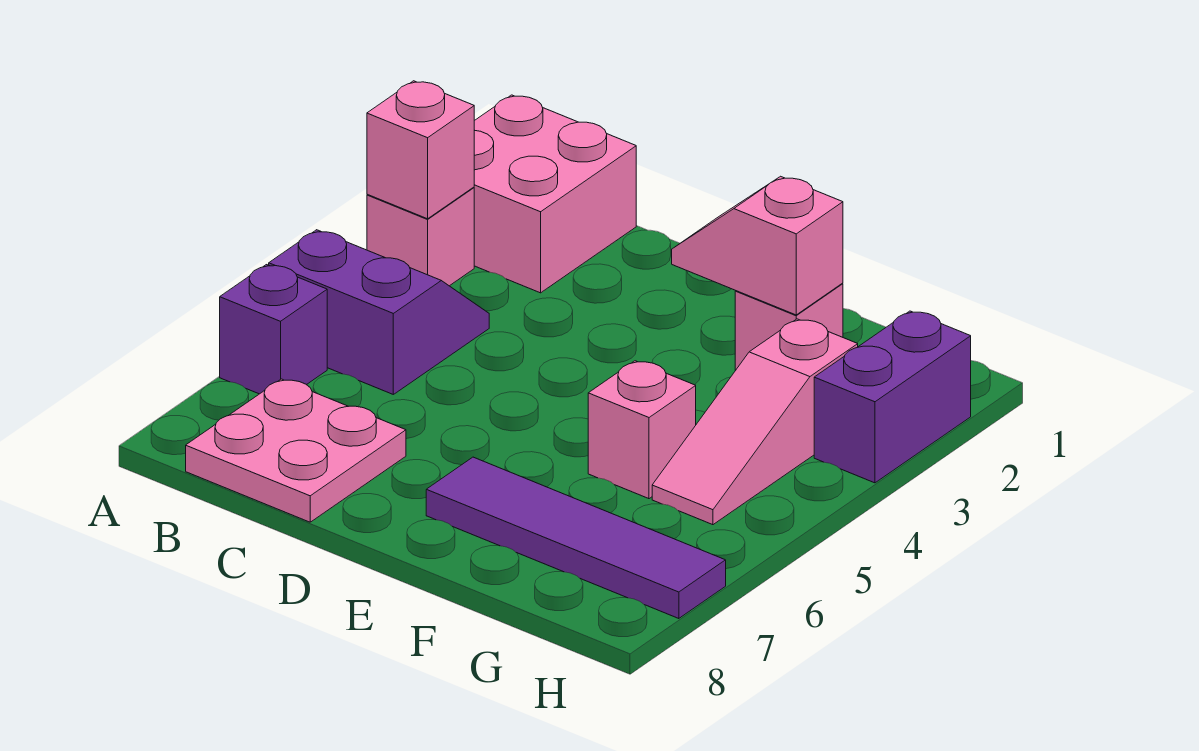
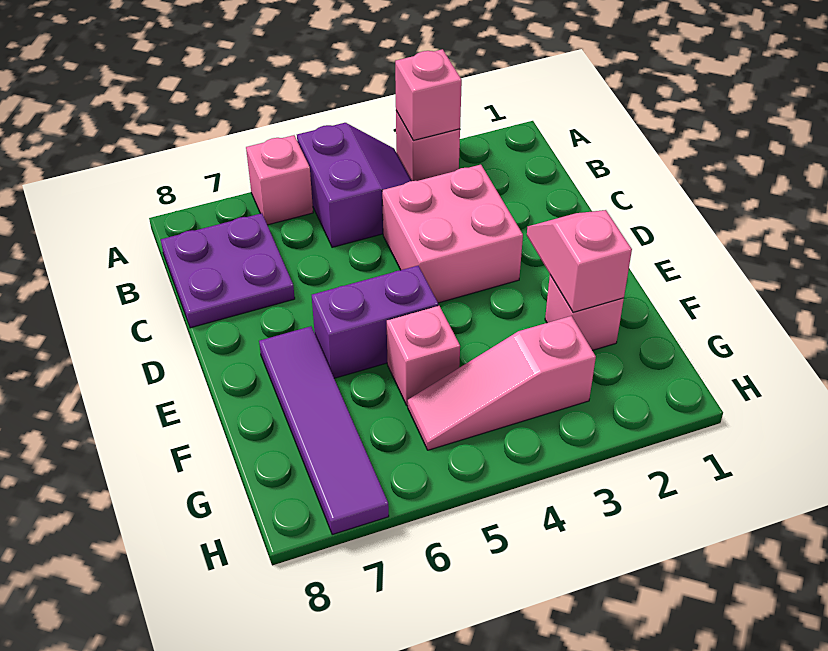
pink brick A1:B2 level 1 -> pink brick C3:D4 level 1
purple brick A6 level 1 -> pink brick A6 level 1
pink plate B7:C8 level 1 -> purple plate B7:C8 level 1
purple brick H2:H3 level 1 -> purple brick E5:E6 level 1

